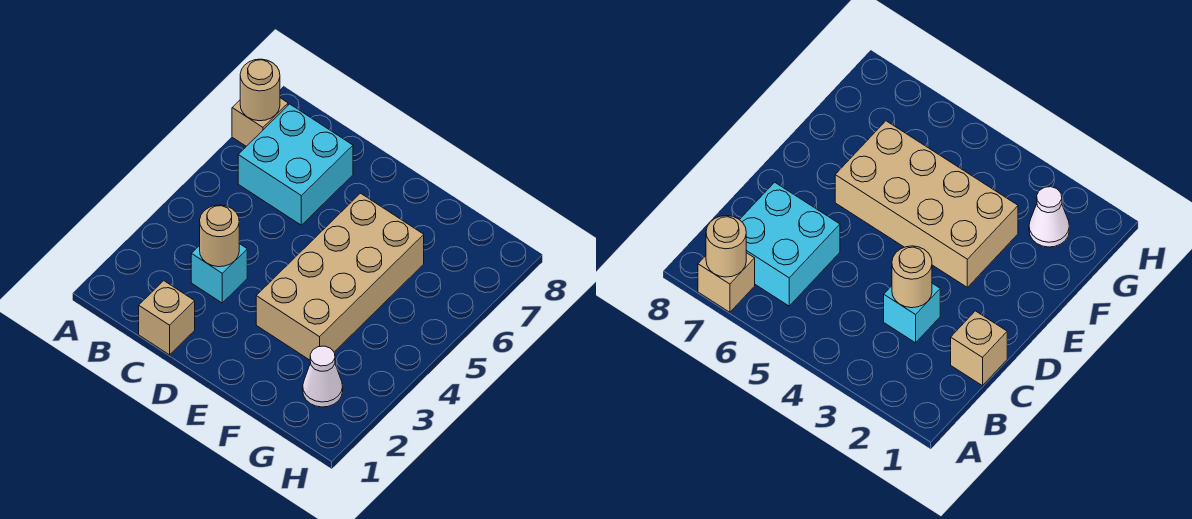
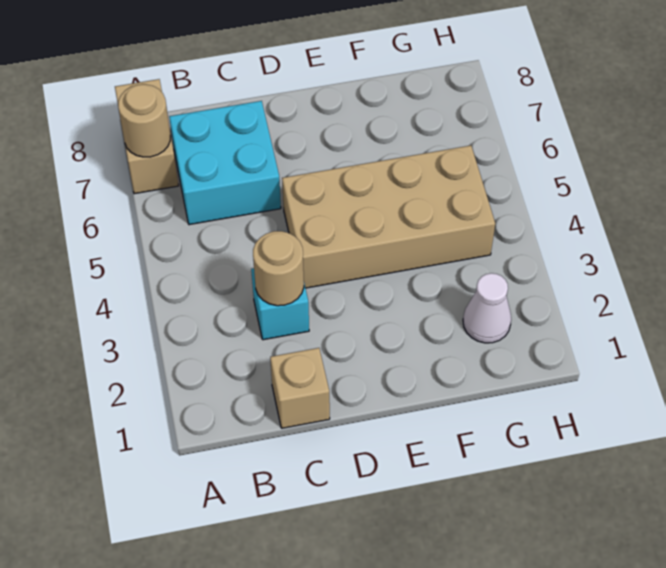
tan brick A7 level 1 -> tan brick A7:A8 level 1
tan brick E3:F6 level 1 -> tan brick D4:G5 level 1

